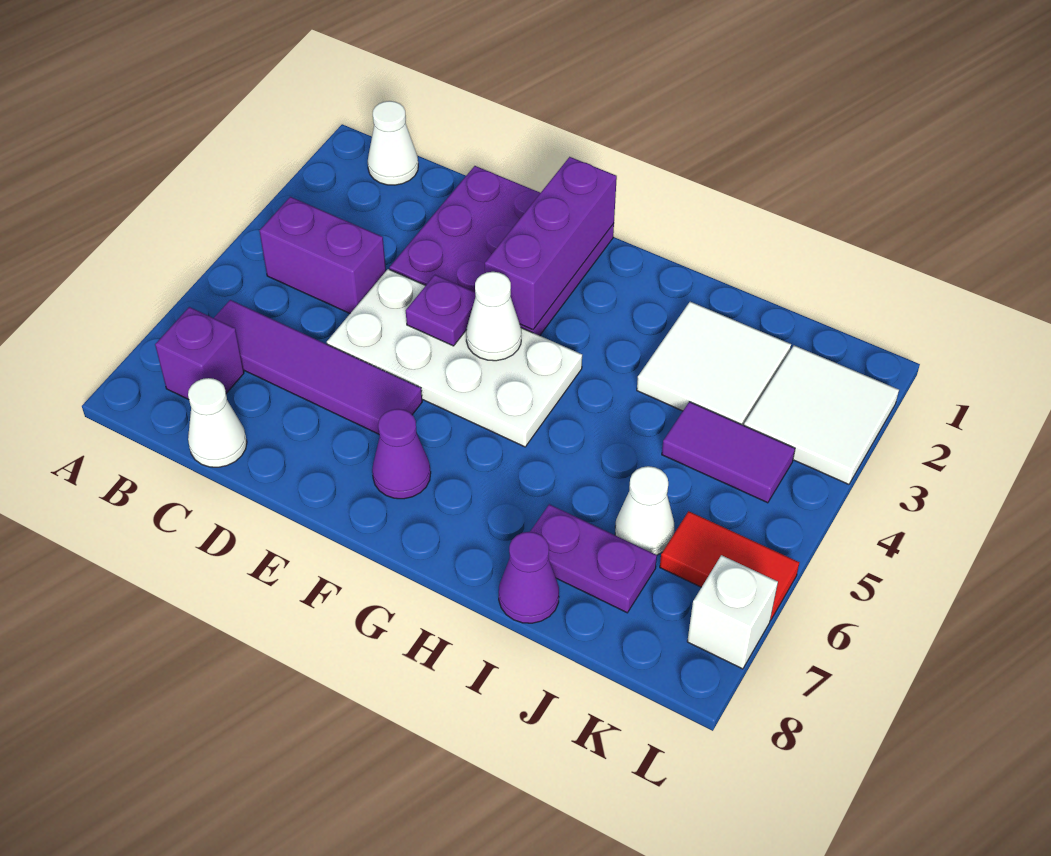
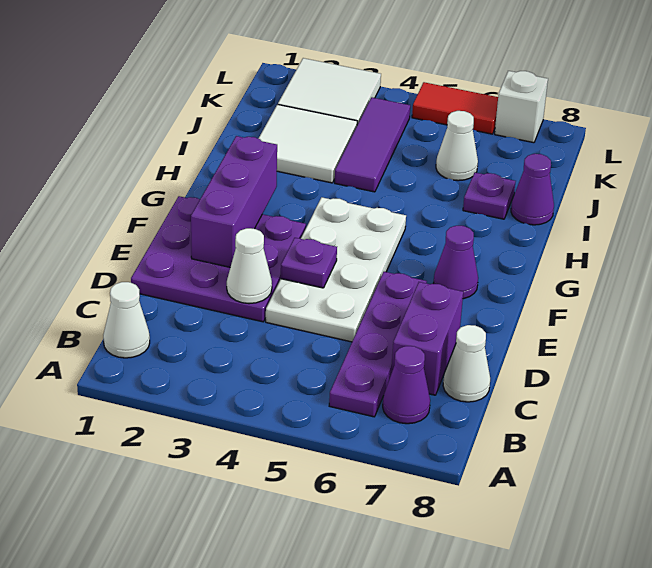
purple brick B4:C4 level 1 -> purple brick C7:D7 level 1
purple tile B6:E6 level 1 -> purple plate B6:E6 level 1
purple brick B7 level 1 -> purple cone B7 level 1
purple brick F1:F3 level 2 -> purple brick E2:G2 level 2
white cone F4 level 2 -> white cone D3 level 2
purple plate I7:J7 level 1 -> purple plate I7 level 1
purple tile J4:K4 level 1 -> purple tile I4:K4 level 1
red tile K6:L6 level 1 -> red tile L5:L6 level 1

